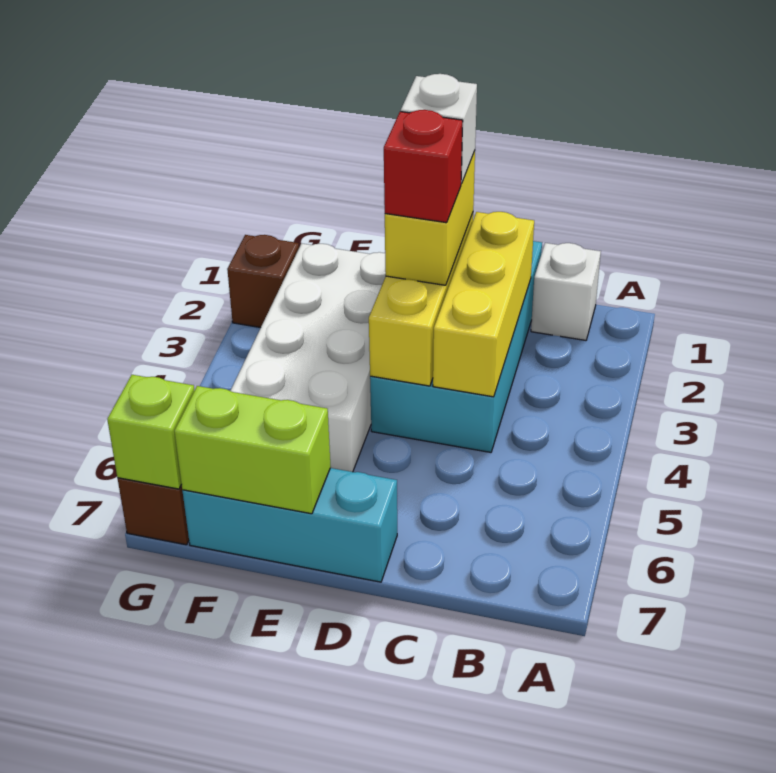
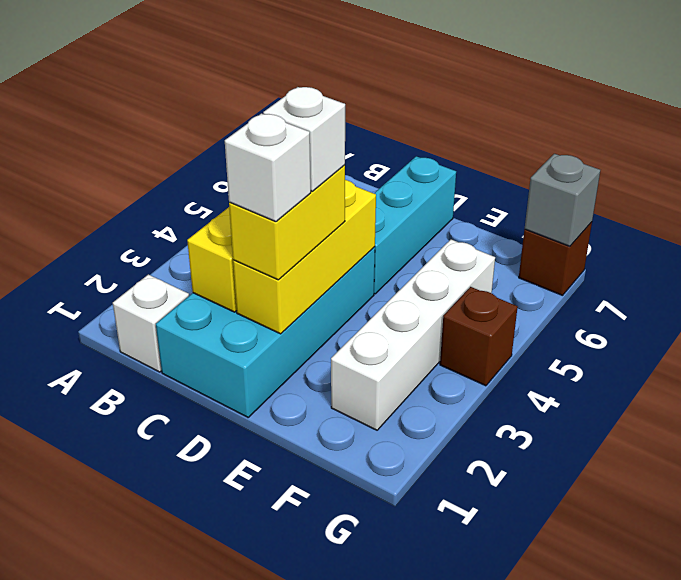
red brick D3 level 4 -> white brick D3 level 4
cyan brick D7:F7 level 1 -> cyan brick D5:D7 level 1
white brick E2:F5 level 1 -> white brick F2:F5 level 1
lime brick E7:F7 level 2 -> none
brown brick G2 level 1 -> brown brick G4 level 1
lime brick G7 level 2 -> grey brick G7 level 2

